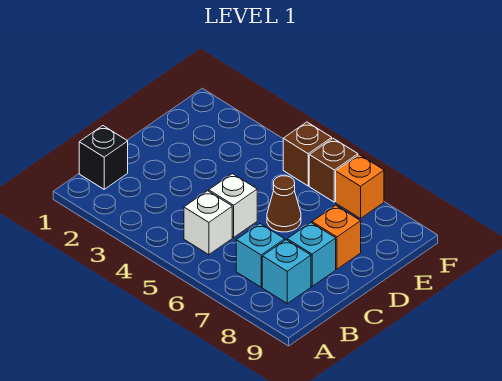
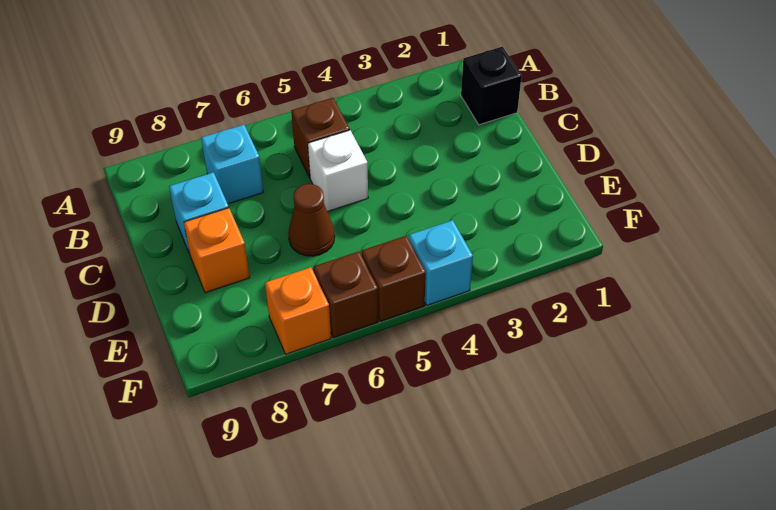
white brick B5 level 1 -> brown brick B5 level 1
cyan brick B8 level 1 -> cyan brick F4 level 1

